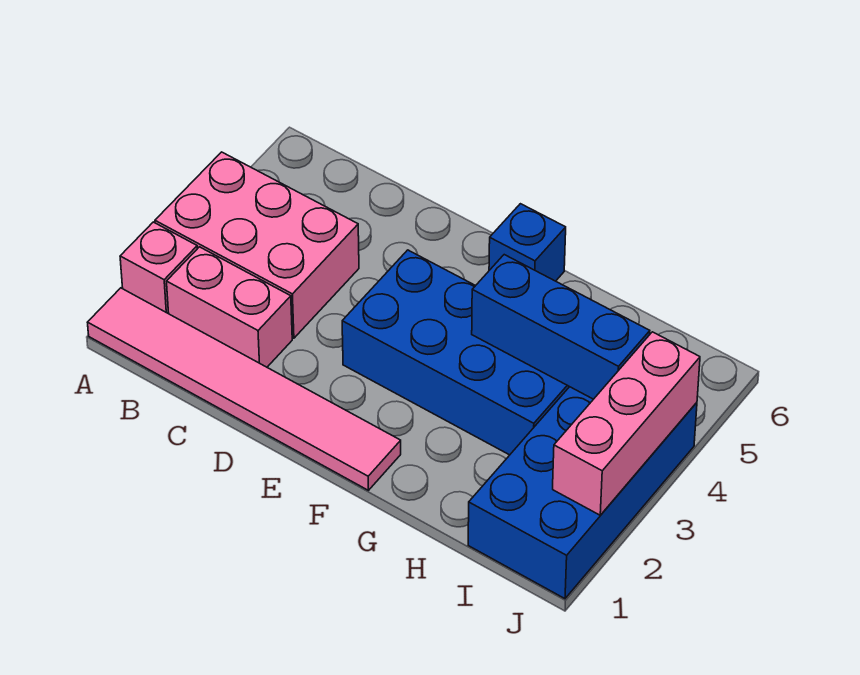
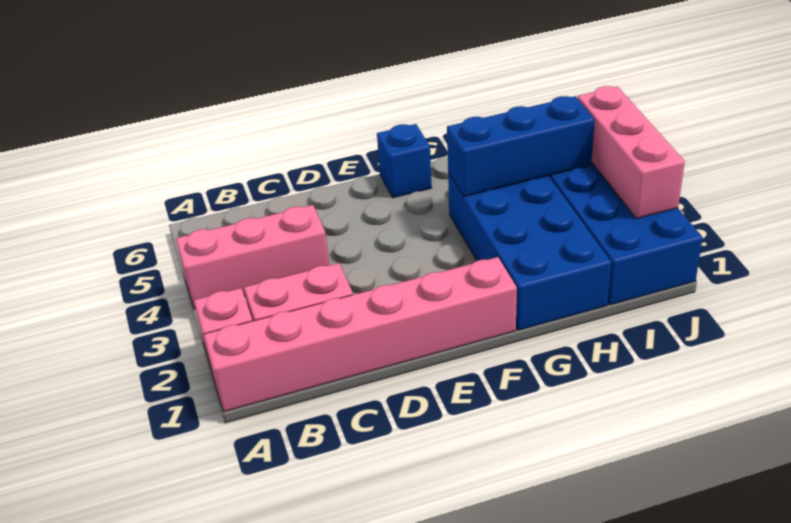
pink tile A1:F1 level 1 -> pink brick A1:F1 level 1
pink brick A3:C4 level 1 -> pink brick A4:C4 level 1
blue brick E3:H4 level 1 -> blue brick G1:H4 level 1

